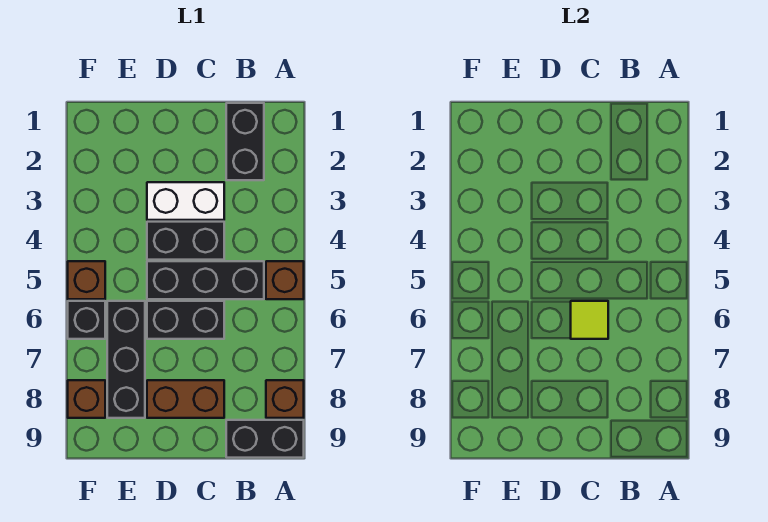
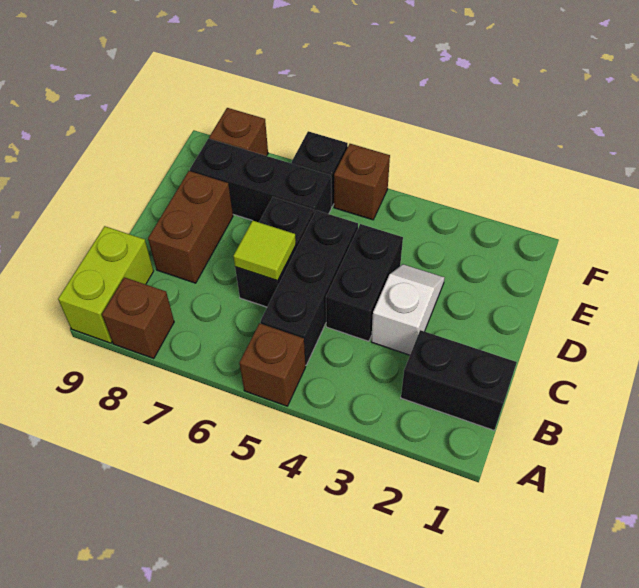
black brick A9:B9 level 1 -> lime brick A9:B9 level 1
white brick C3:D3 level 1 -> white slope C3:D3 level 1 top C

